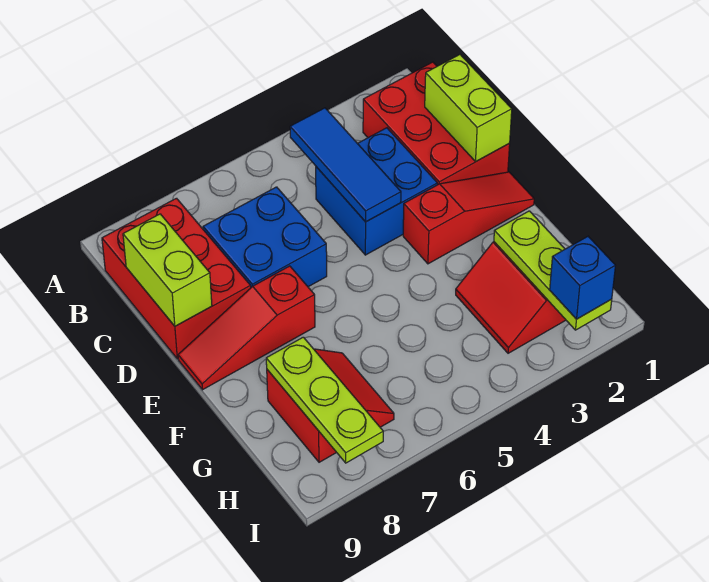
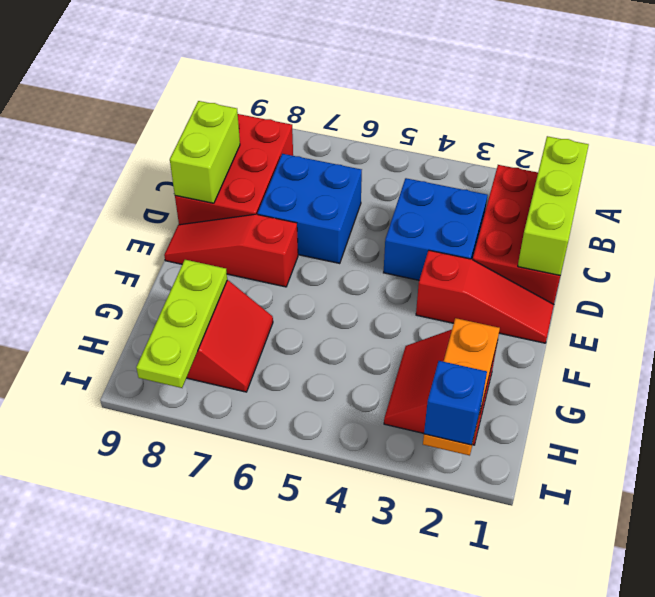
blue tile B4:D4 level 2 -> none
lime brick C1:D1 level 2 -> lime brick B1:D1 level 2
lime plate G2:I2 level 2 -> orange plate G2:I2 level 2

